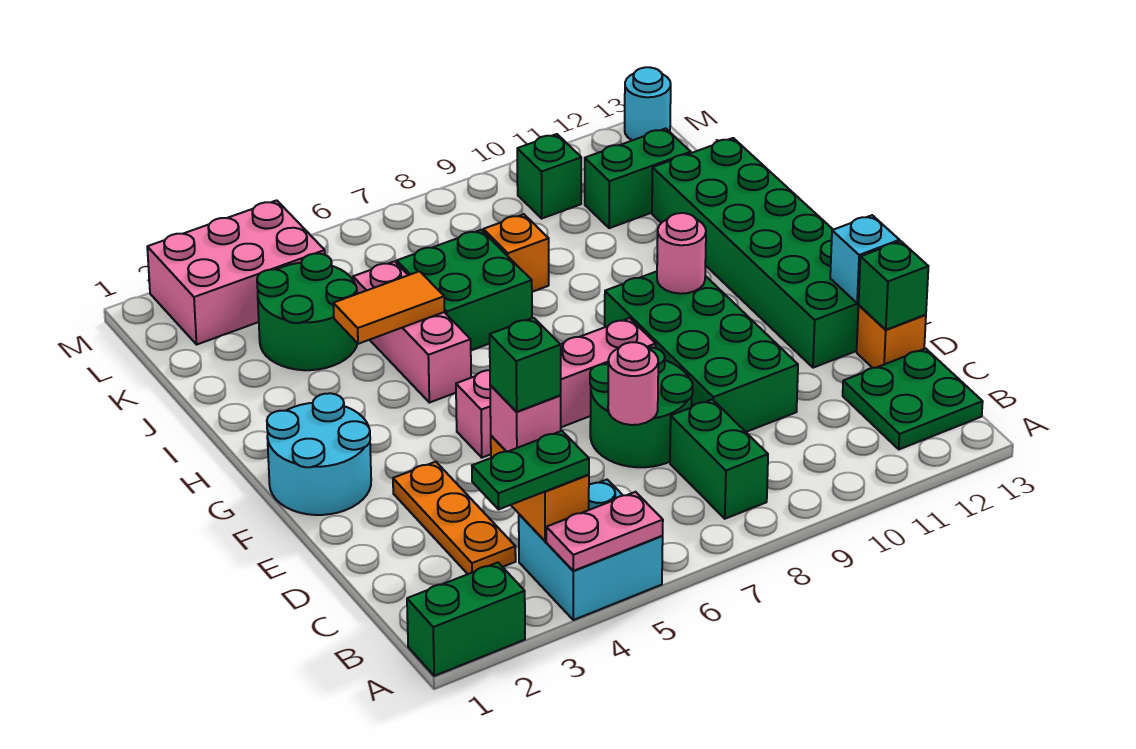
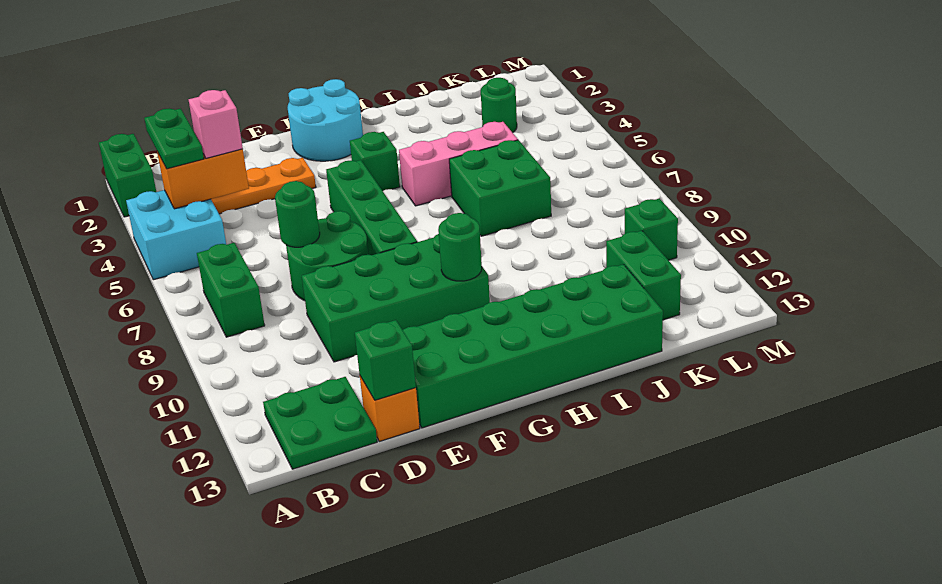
pink plate A4:A5 level 2 -> none
green brick B8:C8 level 1 -> green brick B7:B8 level 1
green brick C4 level 4 -> green brick G4 level 1
pink round brick D7 level 2 -> green round brick D7 level 2
cyan brick E13 level 2 -> none
pink brick F5:F8 level 1 -> green brick F5:F8 level 1
pink round brick G10 level 2 -> green round brick G10 level 2
orange tile I4:I5 level 2 -> none
green round brick J3:K4 level 1 -> green round brick K3 level 1
orange brick J8 level 1 -> none
pink brick L2:M4 level 1 -> none
cyan round brick M13 level 1 -> none

